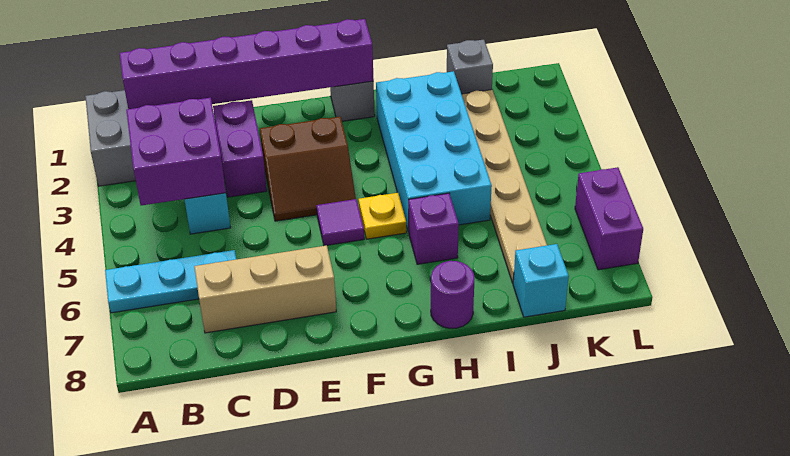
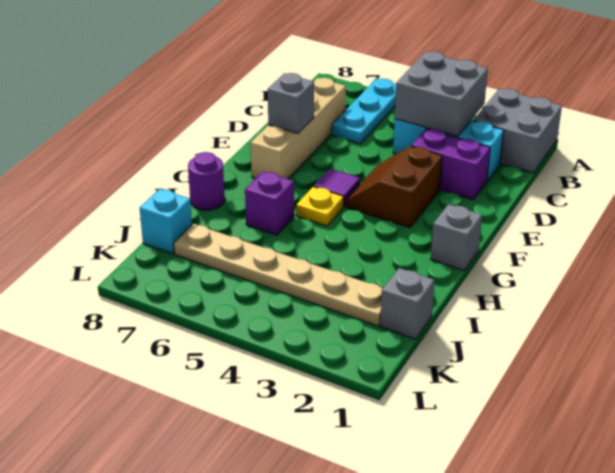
purple brick B1:G1 level 2 -> none
purple brick B3:C4 level 2 -> grey brick B3:C4 level 2
tan brick C7:E7 level 1 -> tan brick C7:F7 level 1
none -> grey brick E7 level 2
cyan brick H2:I5 level 1 -> none
purple brick L6:L7 level 1 -> none

